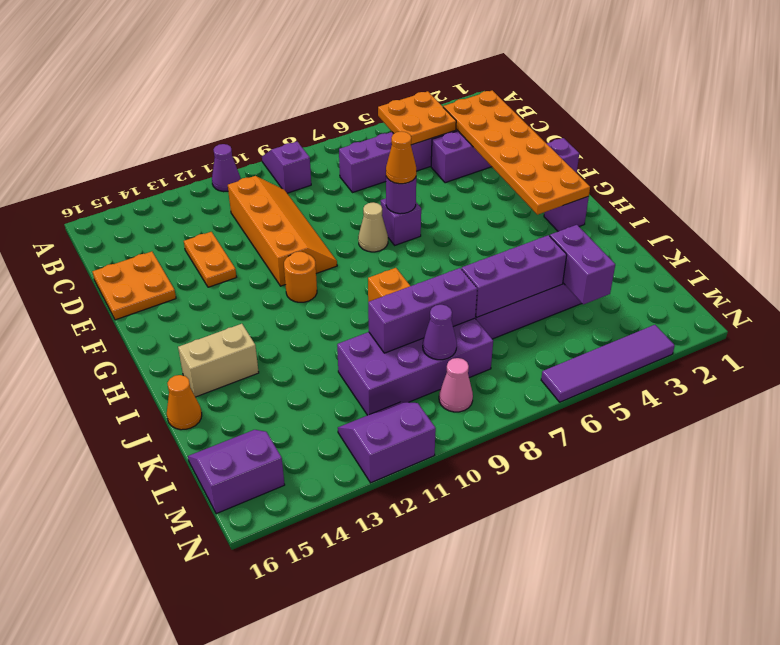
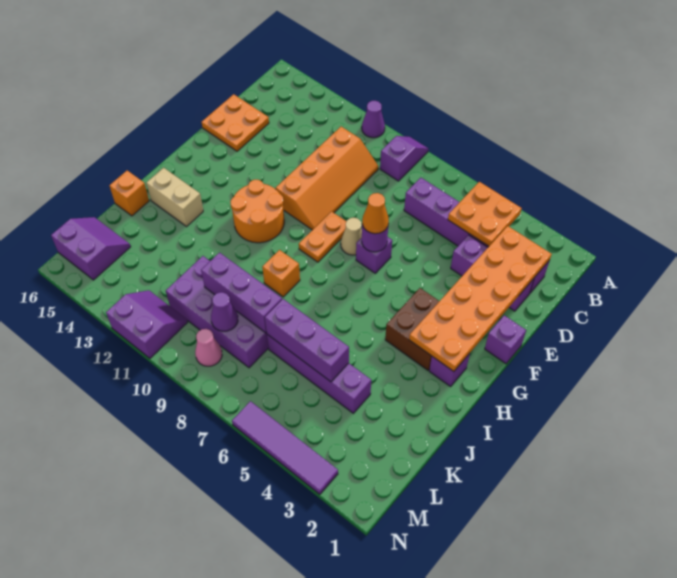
orange plate D13:E13 level 1 -> orange plate F9:G9 level 1
none -> brown brick G3:H4 level 1
orange round brick G11 level 1 -> orange round brick G11:H12 level 1
orange cone J16 level 1 -> orange brick J16 level 1
purple brick K4:L4 level 2 -> none

